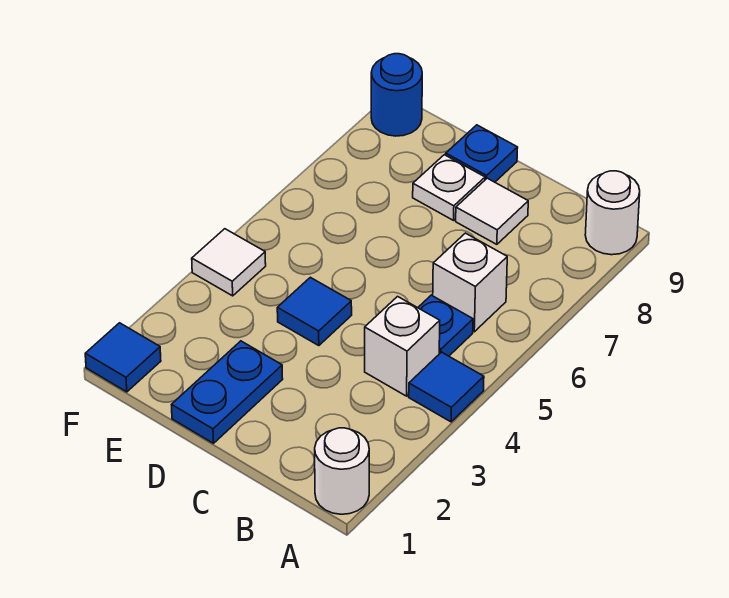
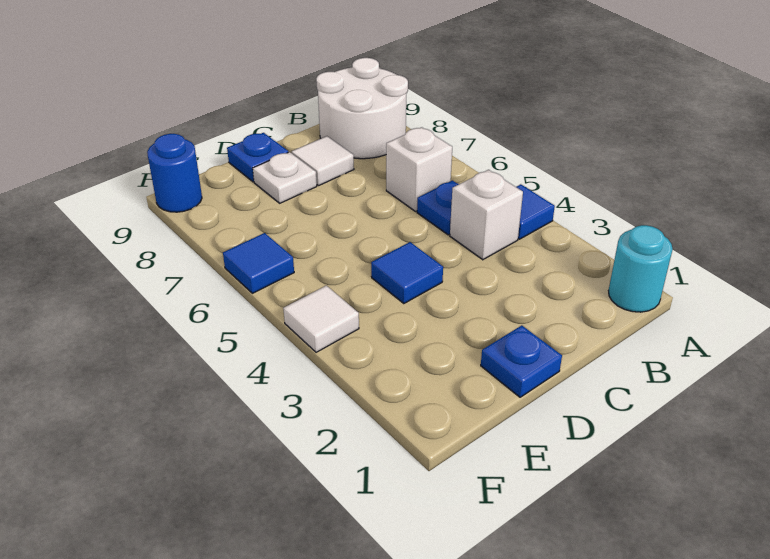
white round brick A1 level 1 -> cyan round brick A1 level 1
white round brick A9 level 1 -> white round brick A8:B9 level 1
blue plate D1:D2 level 1 -> blue plate D1 level 1
blue tile F1 level 1 -> blue tile F6 level 1

